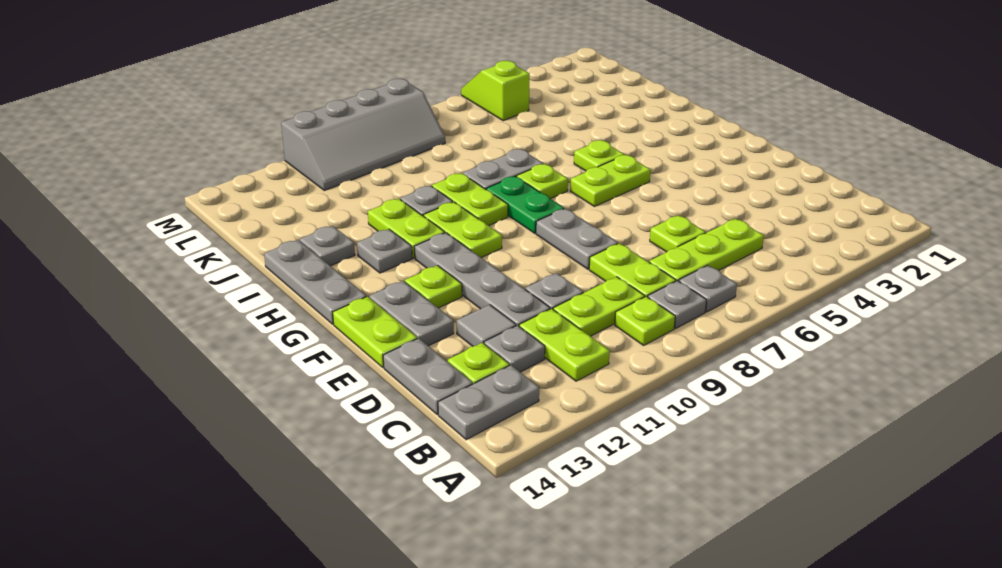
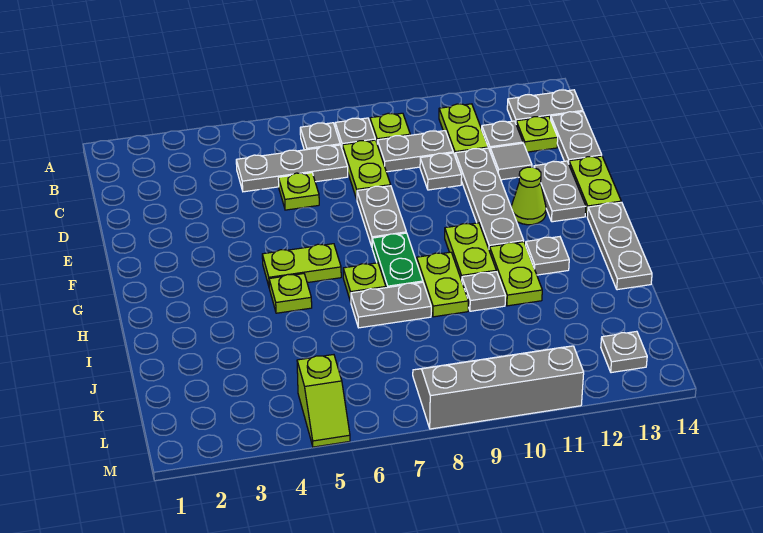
lime plate C5:C7 level 1 -> grey plate C5:C7 level 1
lime plate C9:C10 level 1 -> grey plate C9:C10 level 1
lime plate F12 level 1 -> lime cone F12 level 1
grey plate I13 level 1 -> grey plate L13 level 1

